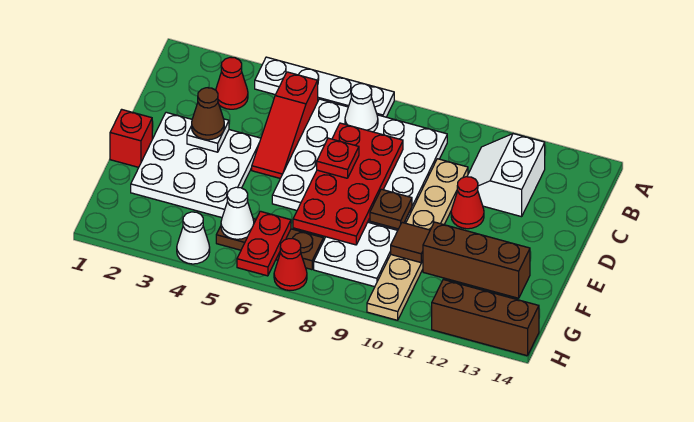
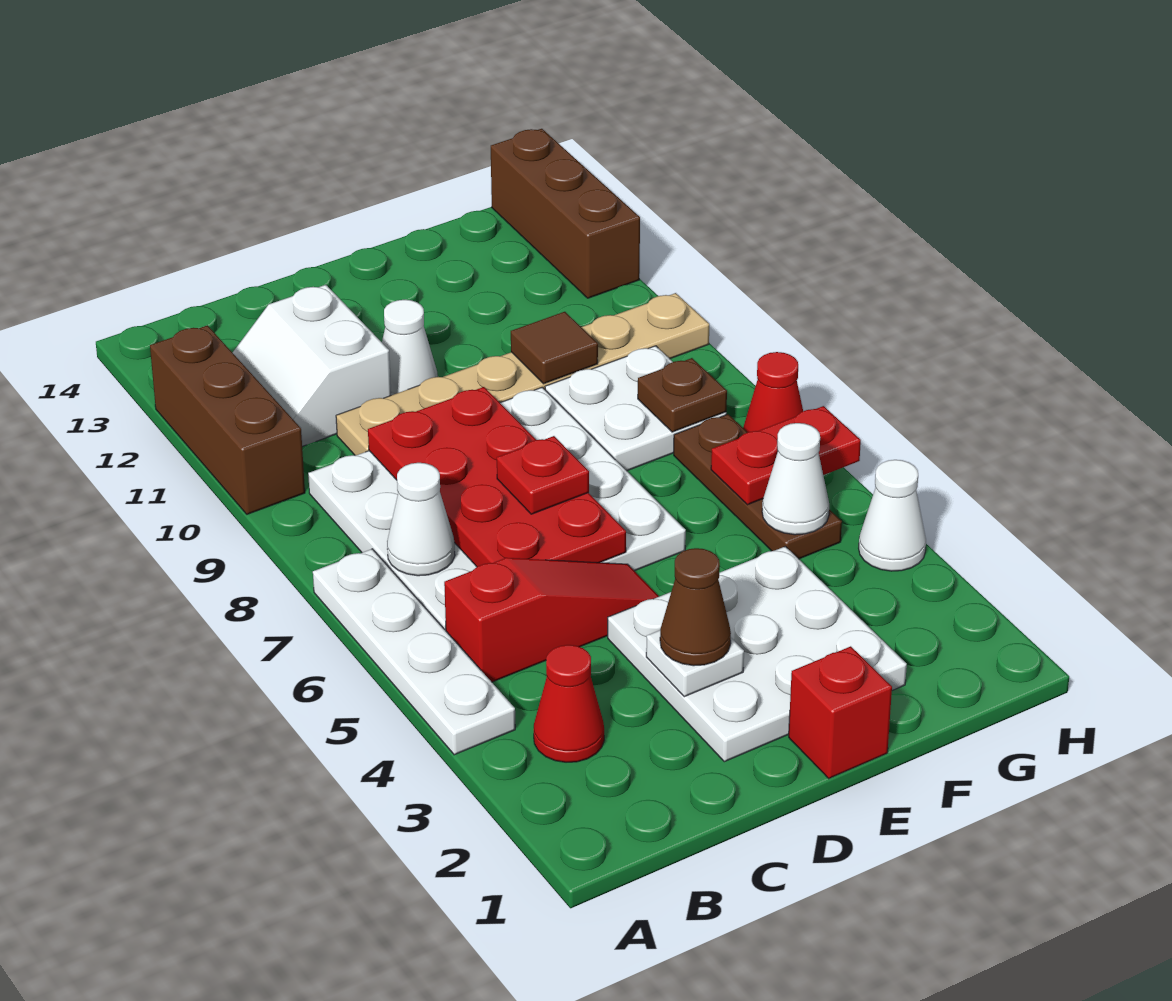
white slope B11:C12 level 1 top 12 -> white slope B11:C12 level 1 top C
red plate C7:F8 level 2 -> red plate C6:D9 level 2
red cone D11 level 1 -> white cone D11 level 1
brown plate E9 level 2 -> brown plate G8 level 2
brown brick F11:F13 level 1 -> brown brick A10:A12 level 1

